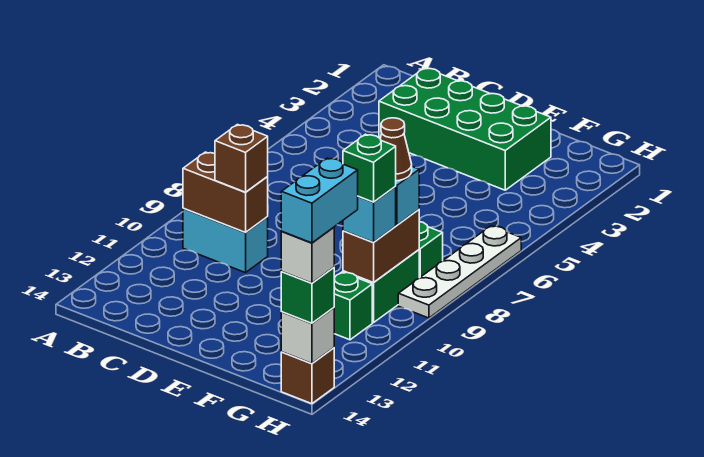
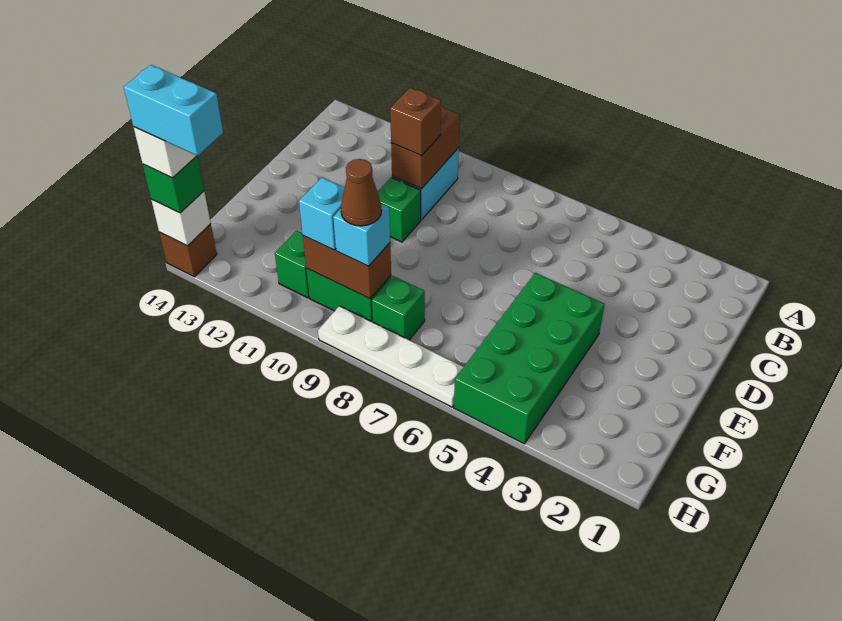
green brick C2:F3 level 1 -> green brick E4:H5 level 1
green brick G10 level 4 -> green brick D10 level 1

